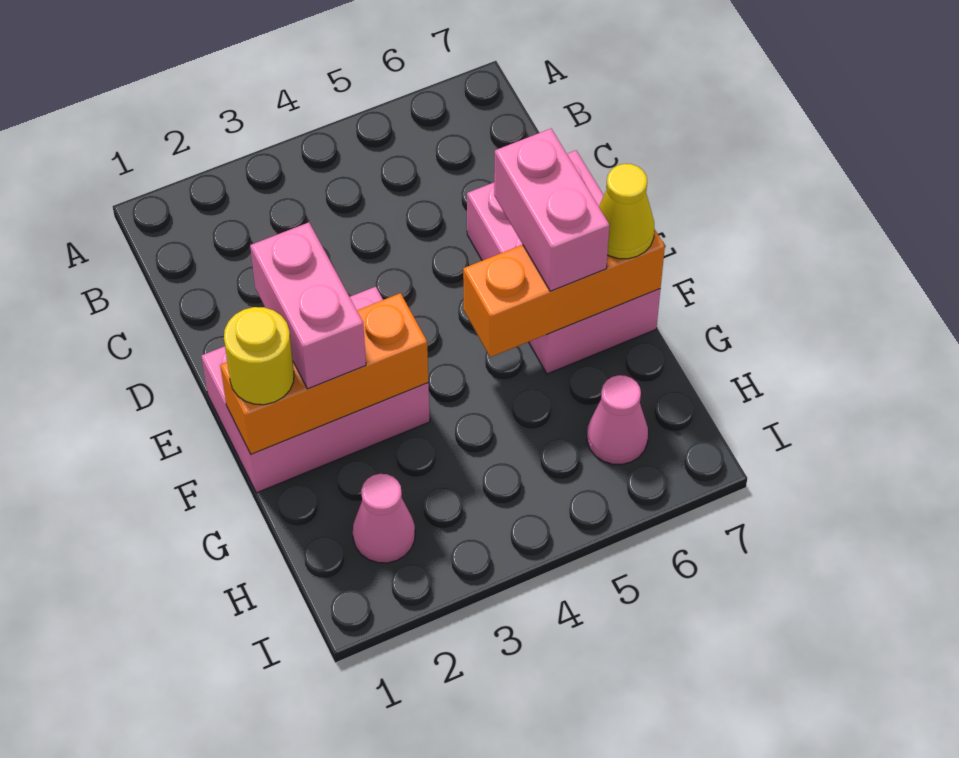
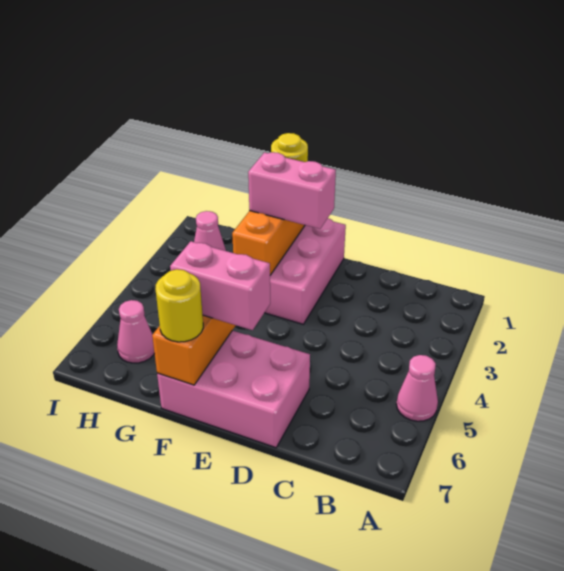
none -> pink cone A5 level 1
yellow cone F7 level 3 -> yellow round brick F7 level 3

